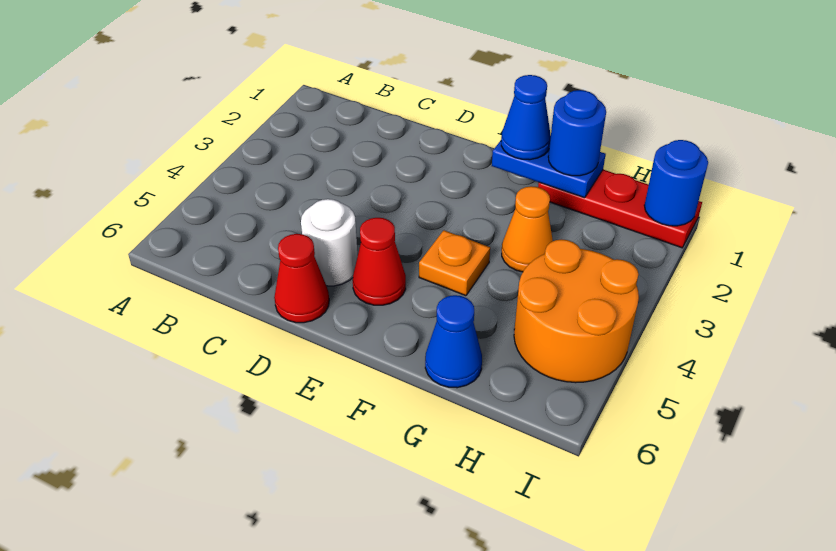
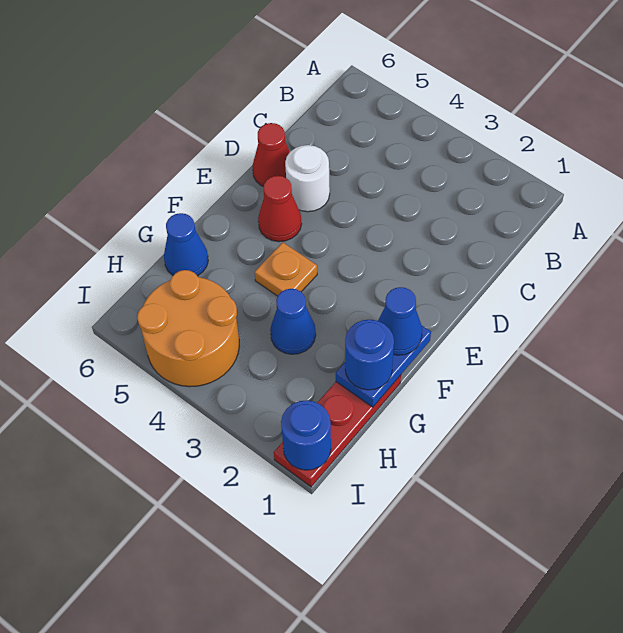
orange cone G3 level 1 -> blue cone G3 level 1

